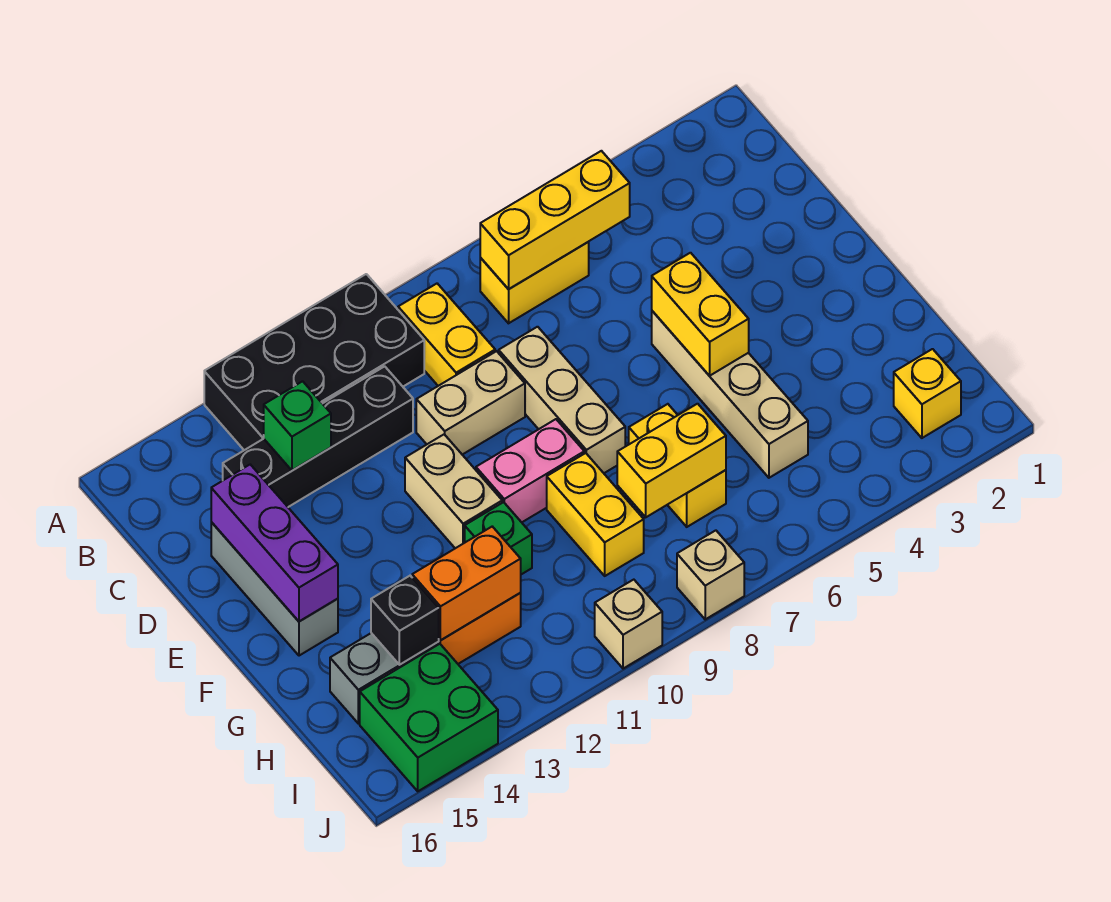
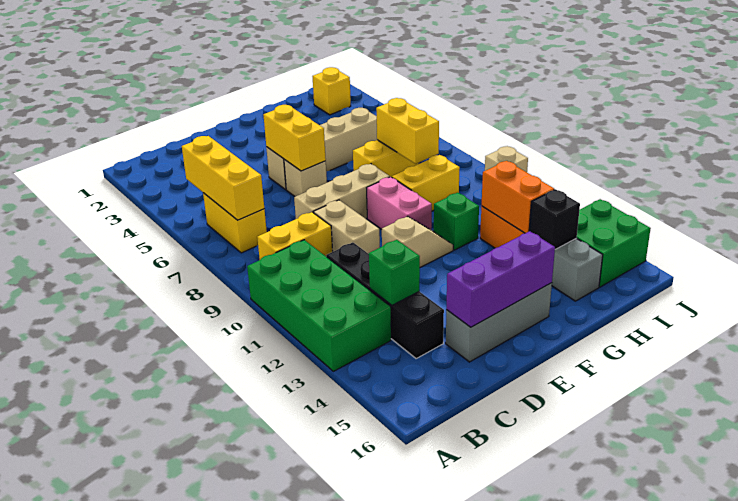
black brick A10:B13 level 1 -> green brick A10:B13 level 1
yellow brick E5:F5 level 2 -> yellow brick E5:E6 level 2
tan brick E11:F11 level 1 -> tan slope E11:F11 level 1 top E
tan brick J8 level 1 -> tan brick E6 level 1

